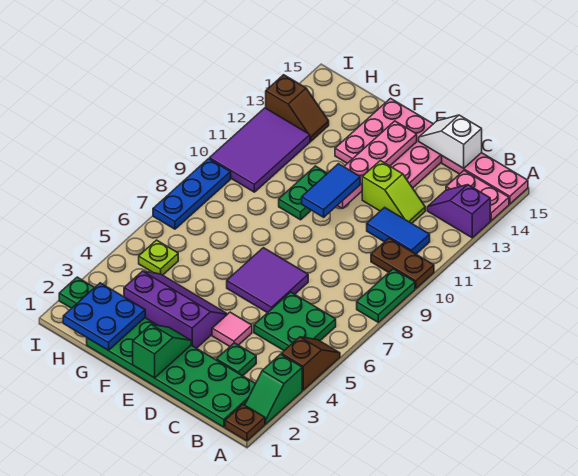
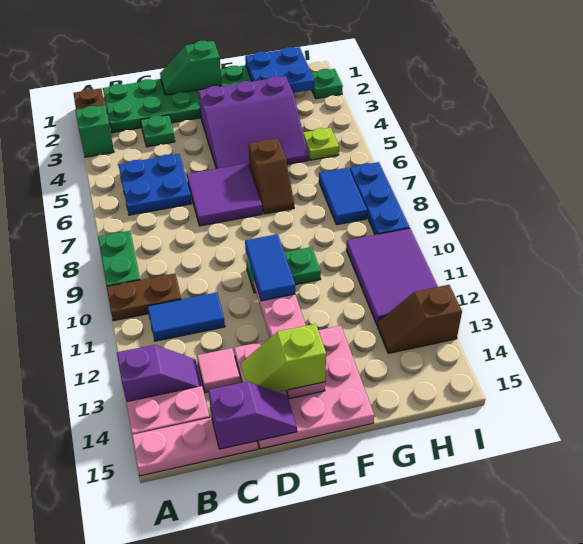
brown slope A4:A5 level 1 top 4 -> brown slope F6:F7 level 1 top 6
green plate B5:C6 level 1 -> blue plate B5:C6 level 1
lime slope C12:D12 level 1 top D -> lime slope D14:E14 level 3 top E
white slope C15:D15 level 2 top C -> purple slope C15:D15 level 2 top C
pink tile D4 level 1 -> pink tile C13 level 1
green slope E1:E2 level 2 top 1 -> green slope D1:E1 level 2 top E
purple slope E3:G4 level 1 top 3 -> purple slope E3:G5 level 1 top 3
green plate F10:F11 level 1 -> green plate E10:F10 level 1
none -> blue tile H7:H8 level 1

